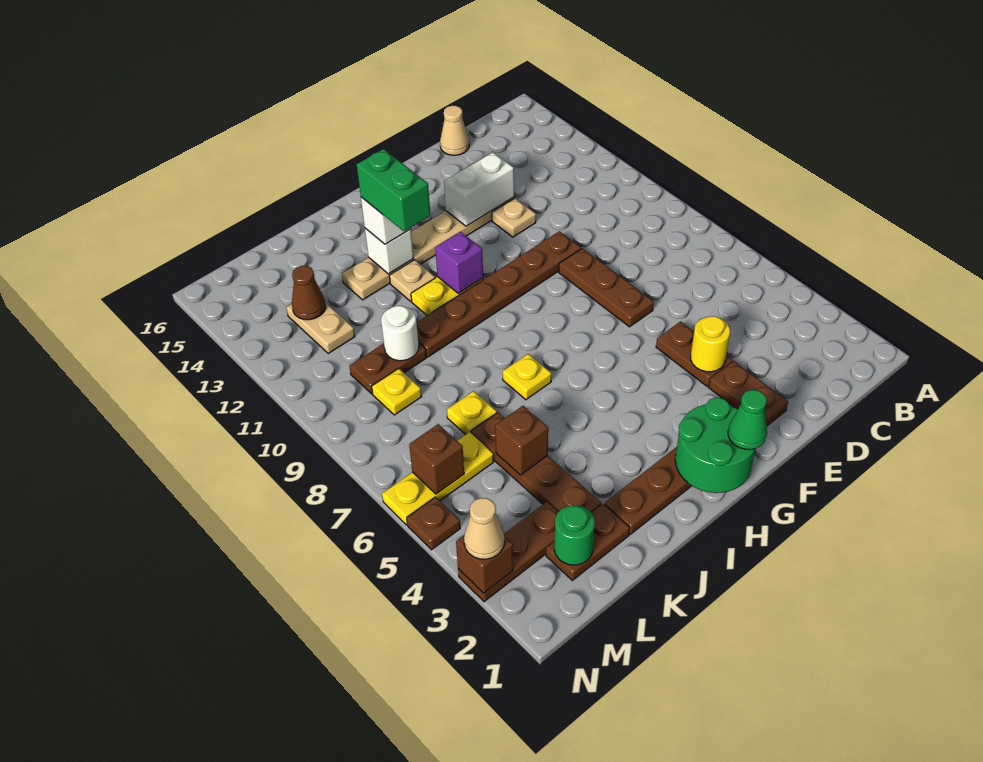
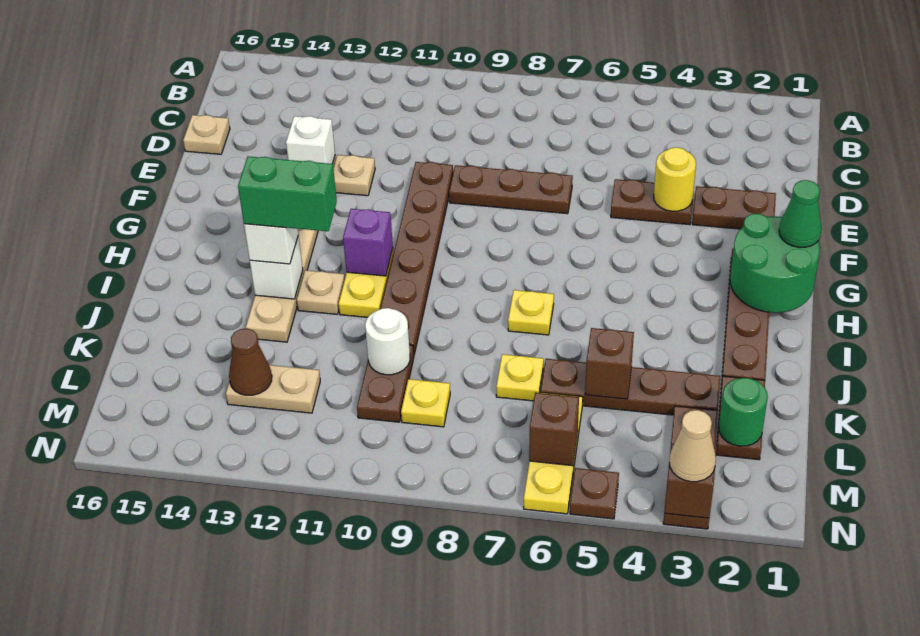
tan cone D16 level 1 -> tan plate D16 level 1
white brick E13:F13 level 2 -> white brick E13 level 2

